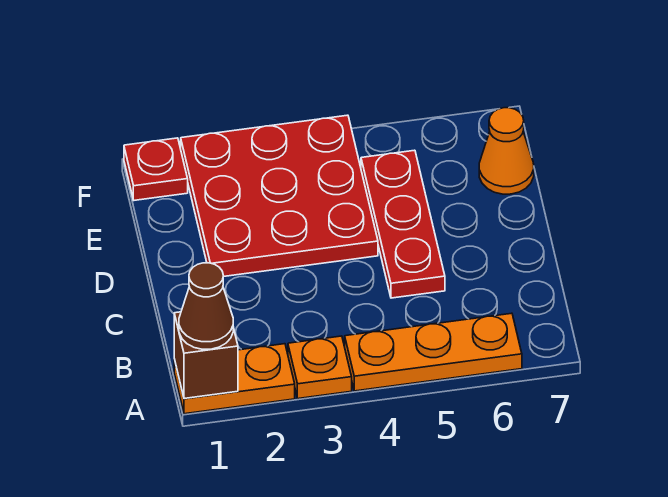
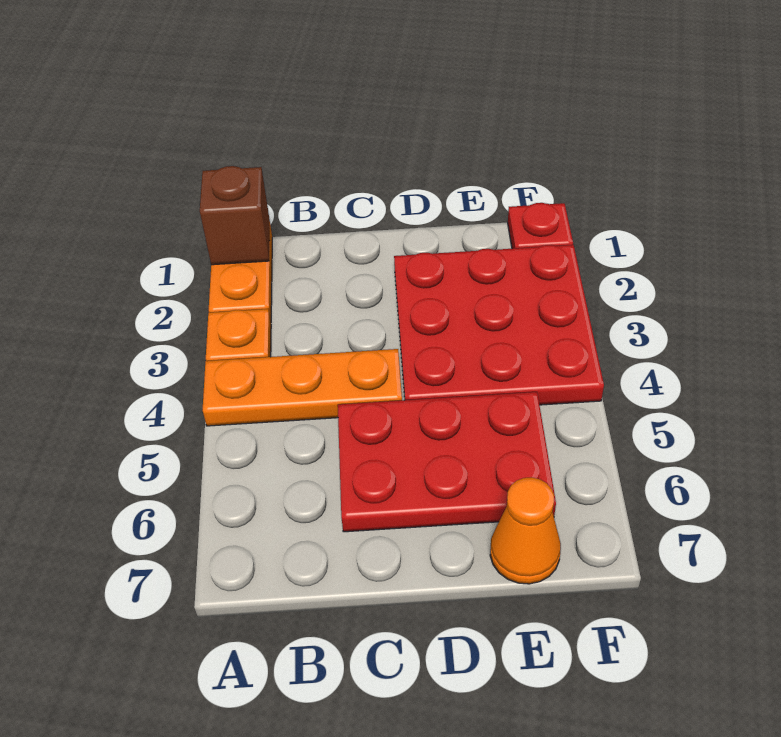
brown cone A1 level 3 -> none
orange plate A4:A6 level 1 -> orange plate A4:C4 level 1
red plate C5:E5 level 1 -> red plate C5:E6 level 1

